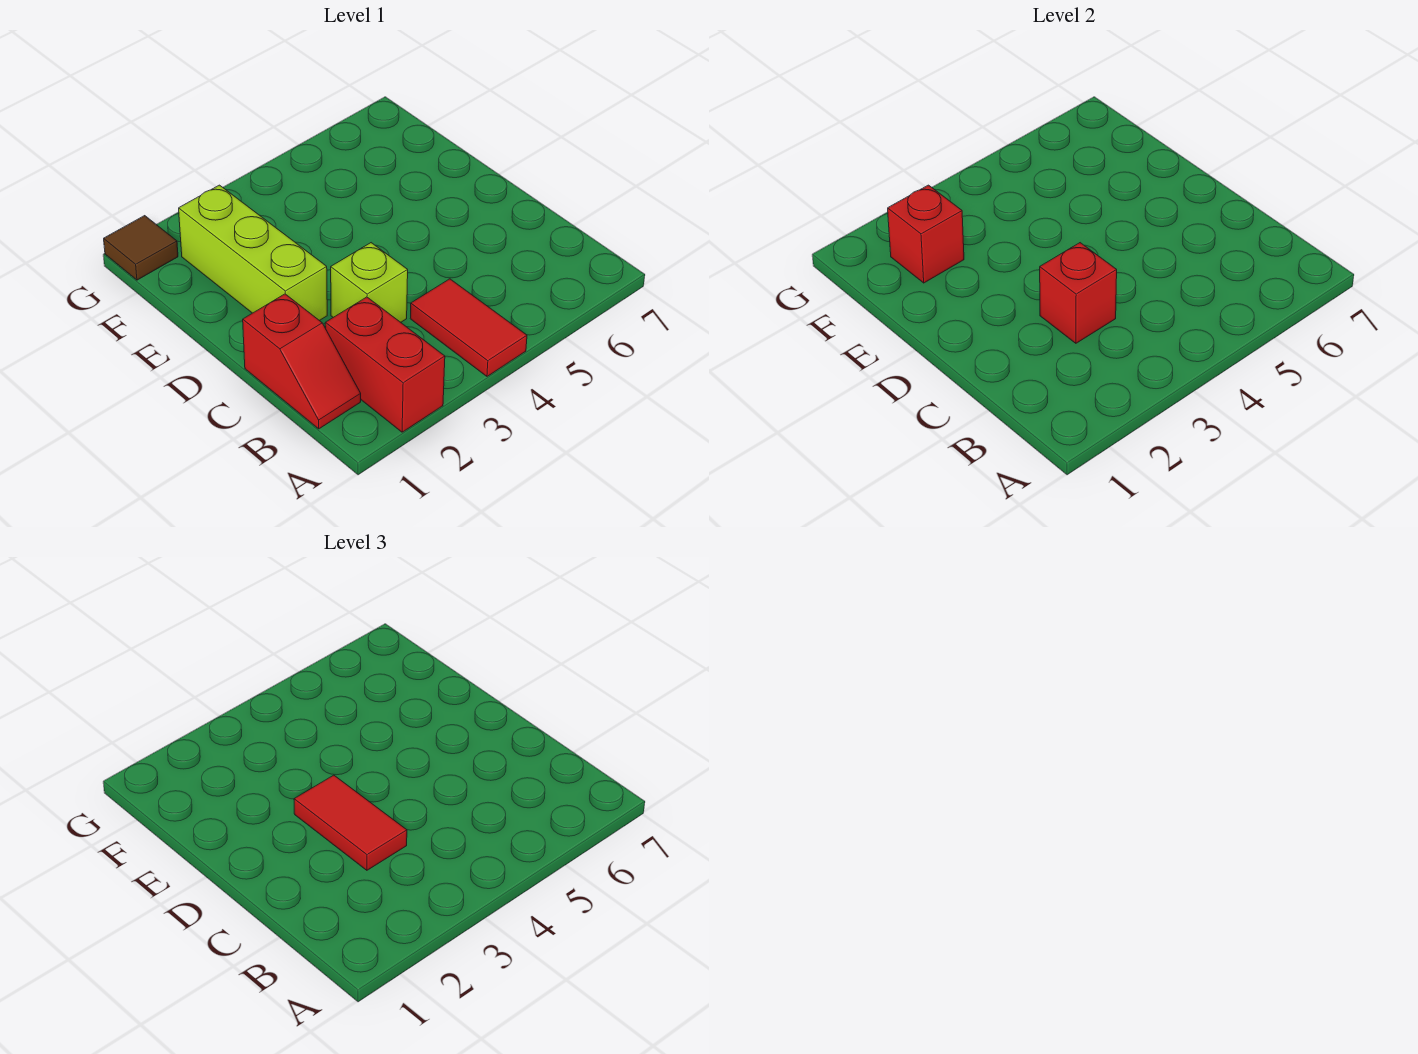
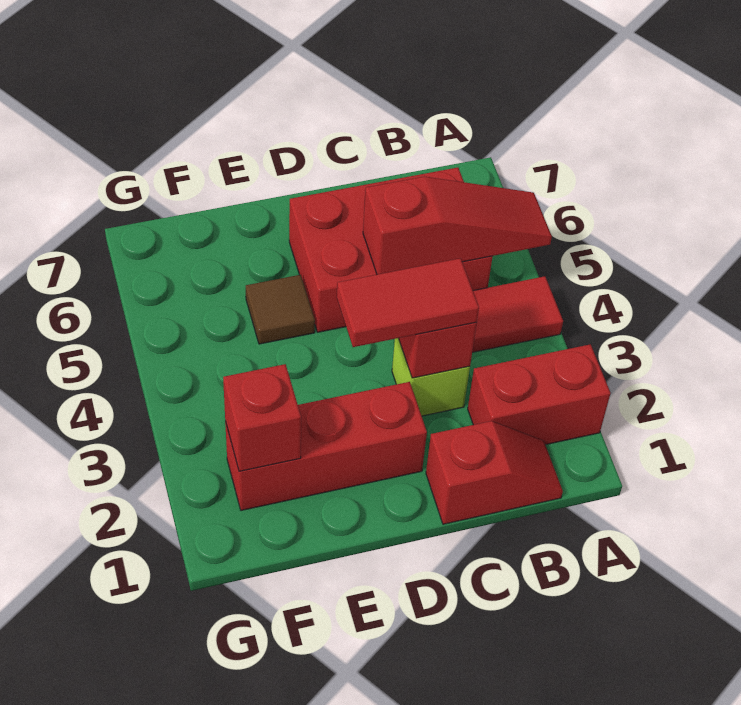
none -> red slope A5:C5 level 2 top C
none -> red brick B5:D6 level 1
lime brick D2:F2 level 1 -> red brick D2:F2 level 1
brown tile G1 level 1 -> brown tile E5 level 1

